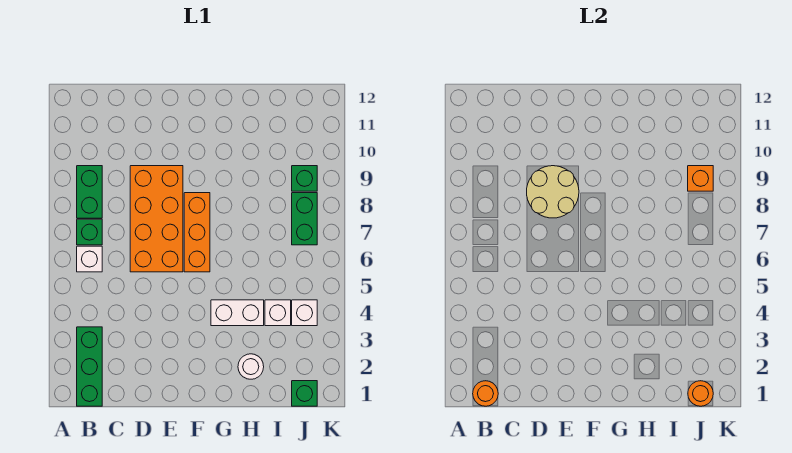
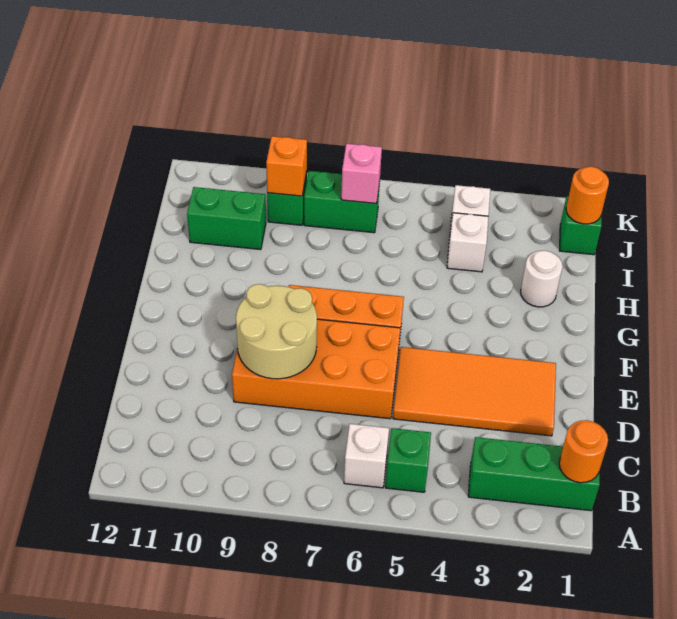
green brick B7 level 1 -> green brick B5 level 1
green brick B8:B9 level 1 -> green brick I10:I11 level 1
none -> orange tile D2:E5 level 1
white brick G4:H4 level 1 -> none
none -> pink brick J7 level 2

